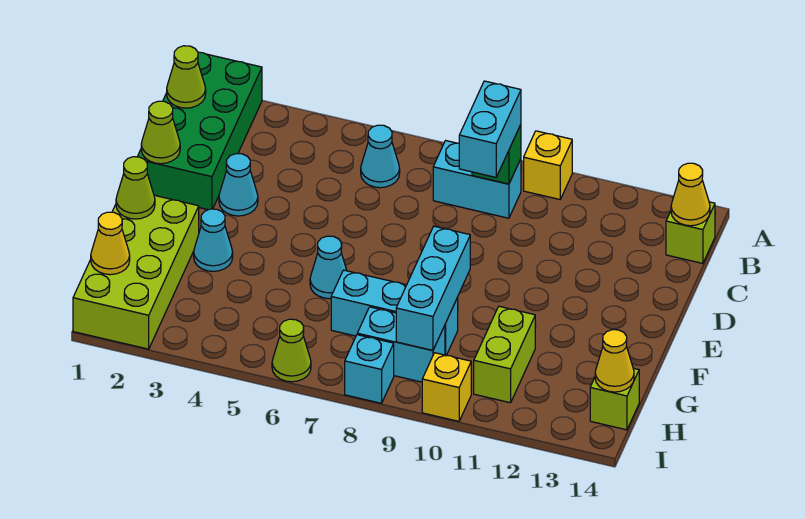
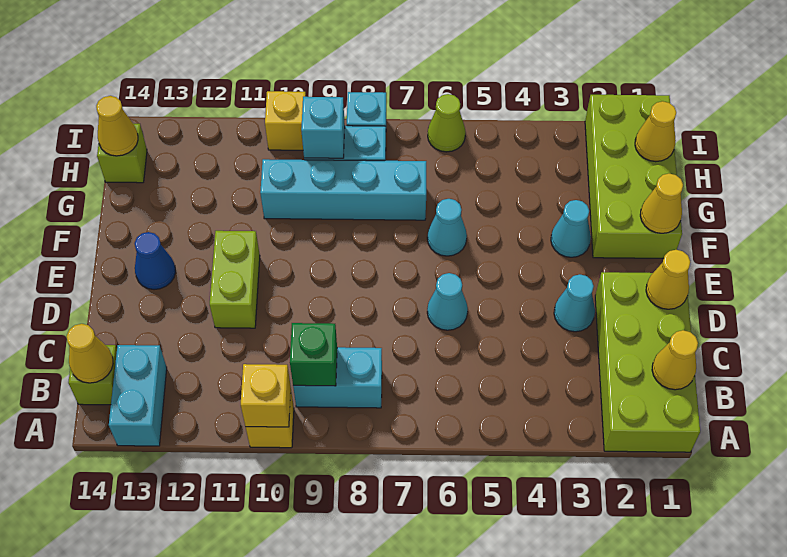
green brick A1:D2 level 1 -> lime brick A1:D2 level 1
none -> yellow brick A10 level 2
lime cone B1 level 2 -> yellow cone B1 level 2
cyan cone B6 level 1 -> cyan cone D6 level 1
cyan brick B9:C9 level 3 -> cyan brick A13:B13 level 1
lime cone D1 level 2 -> yellow cone D1 level 2
none -> blue cone E13 level 1
lime cone F1 level 2 -> yellow cone F1 level 2
cyan brick F9:H9 level 2 -> cyan brick H9 level 2
cyan brick G7:G9 level 1 -> cyan brick G7:G10 level 1
lime brick G11:H11 level 1 -> lime brick D11:E11 level 1

